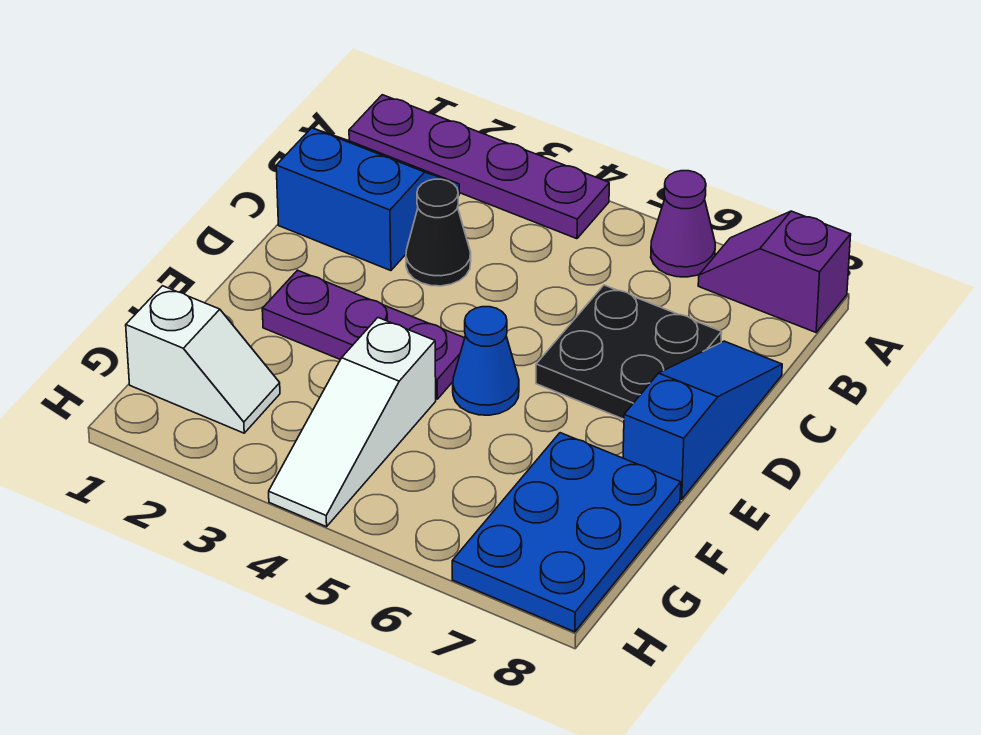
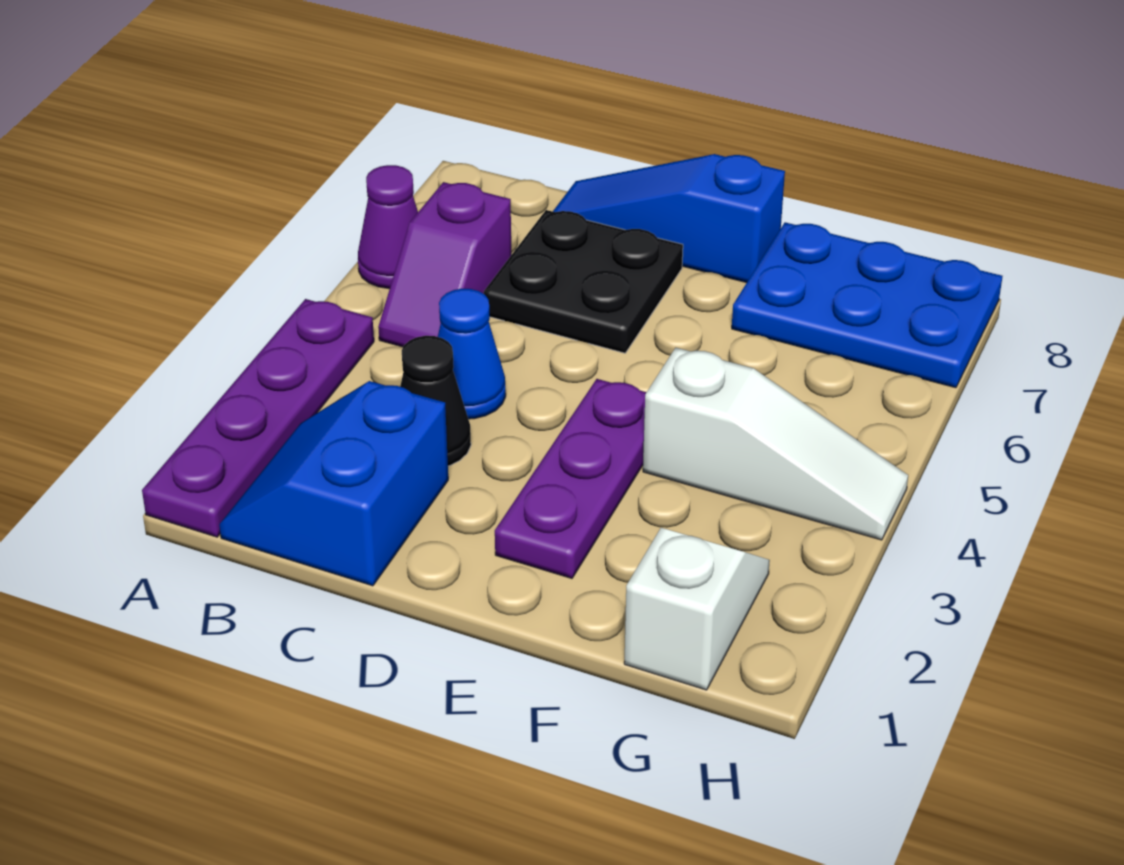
purple slope A7:A8 level 1 top 8 -> purple slope B5:B6 level 1 top 6
blue cone E5 level 1 -> blue cone C4 level 1

